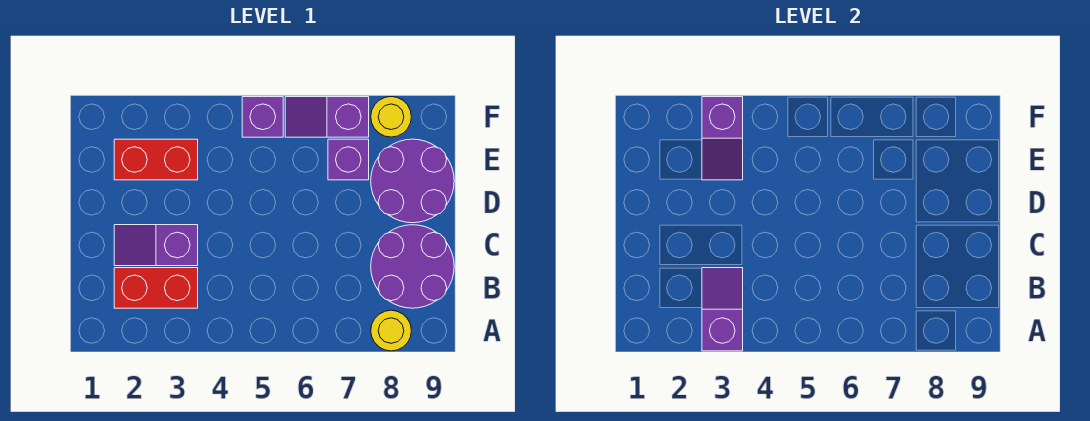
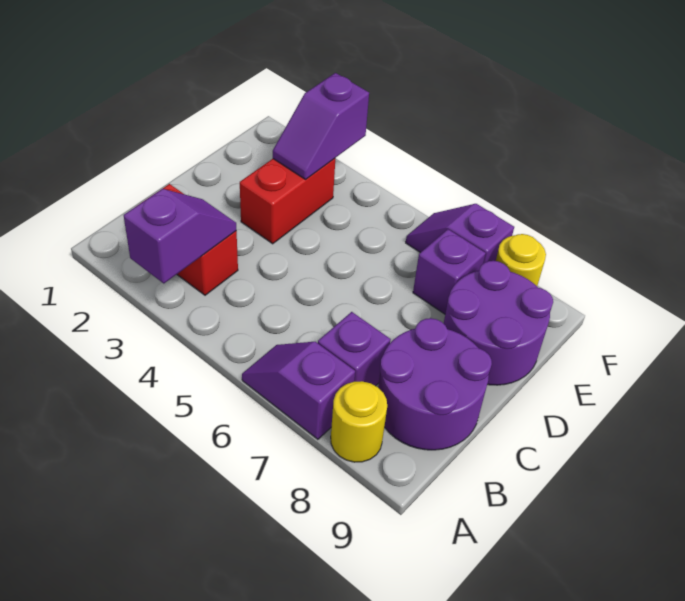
purple slope C2:C3 level 1 top 3 -> purple slope A6:A7 level 1 top 7
red brick E2:E3 level 1 -> red brick D3:E3 level 1
purple brick F5 level 1 -> purple brick B7 level 1

